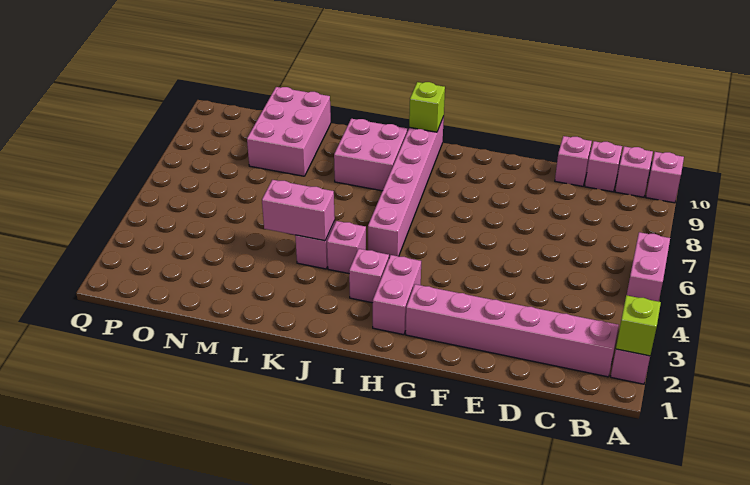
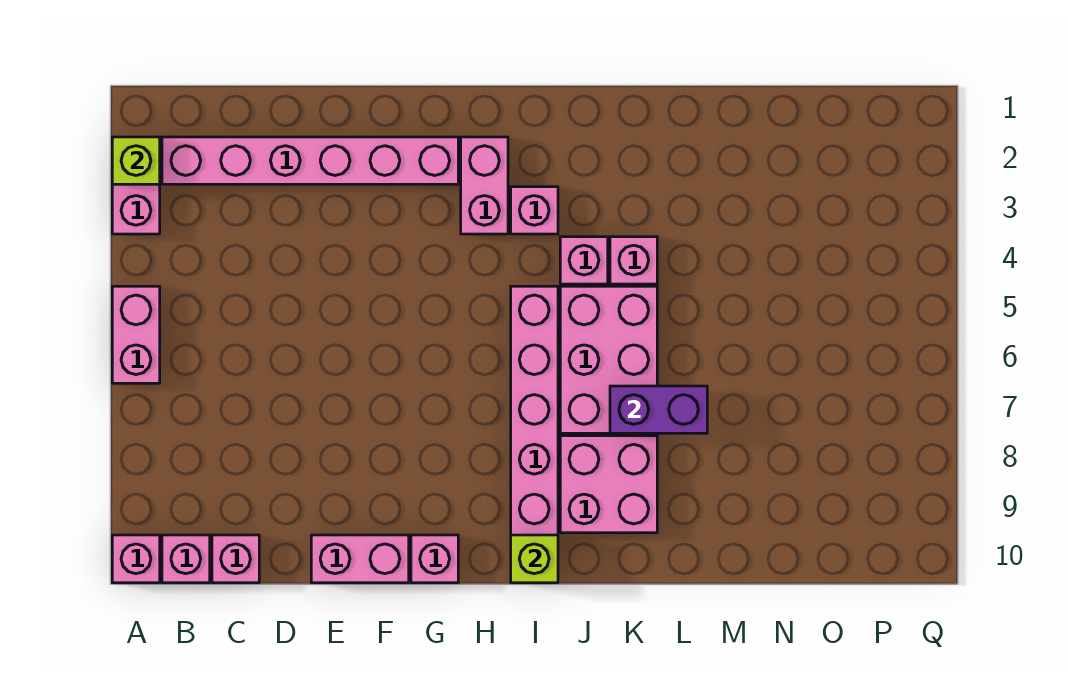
pink brick D10 level 1 -> pink brick G10 level 1
pink brick K4:L4 level 2 -> pink brick E10:F10 level 1
none -> purple brick K7:L7 level 2
pink brick M8:N10 level 1 -> pink brick J5:K7 level 1

